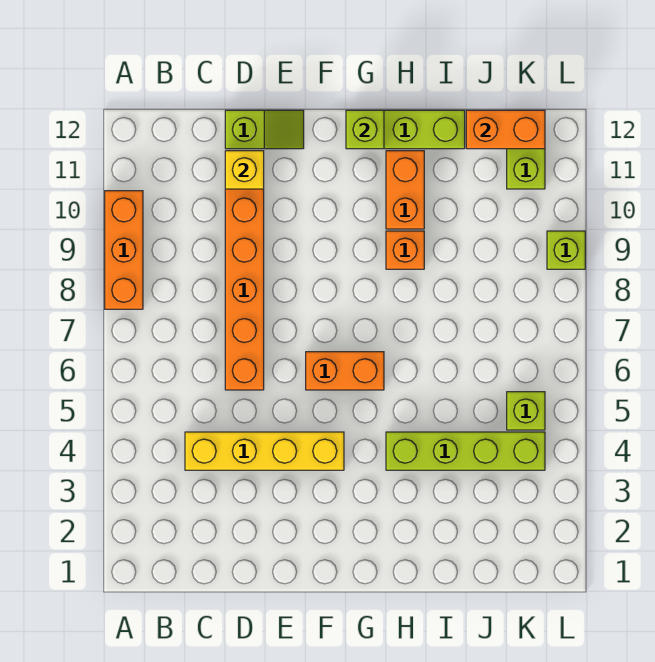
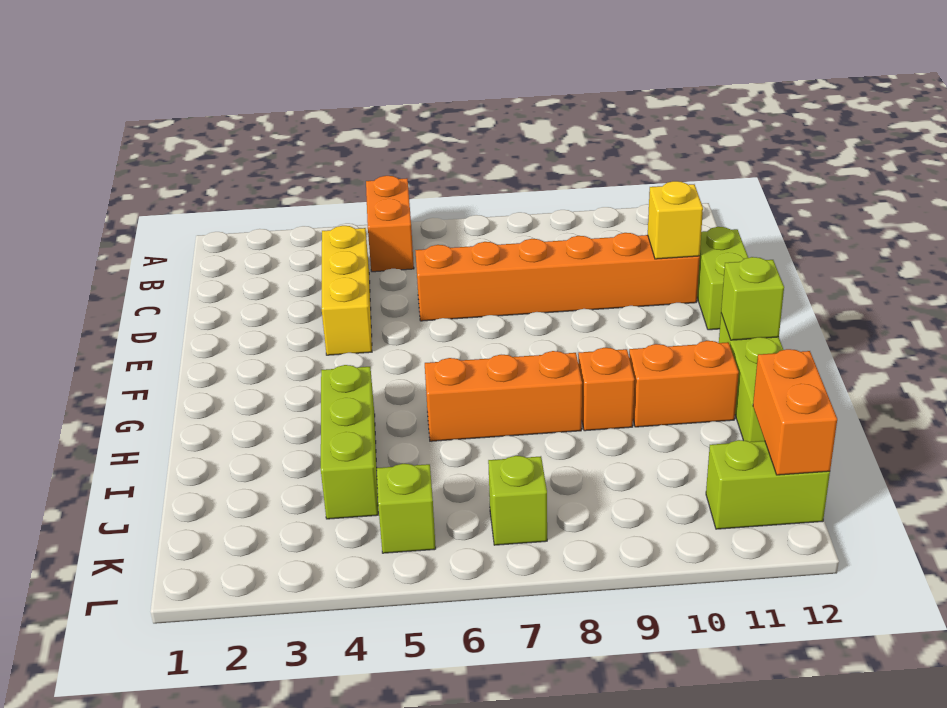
orange brick A8:A10 level 1 -> orange brick H6:H8 level 1
yellow brick C4:F4 level 1 -> yellow brick C4:E4 level 1
lime slope D12:E12 level 1 top D -> lime brick D12:E12 level 1
orange brick F6:G6 level 1 -> orange brick A5:B5 level 1
lime brick H4:K4 level 1 -> lime brick H4:J4 level 1
lime brick L9 level 1 -> lime brick K7 level 1

